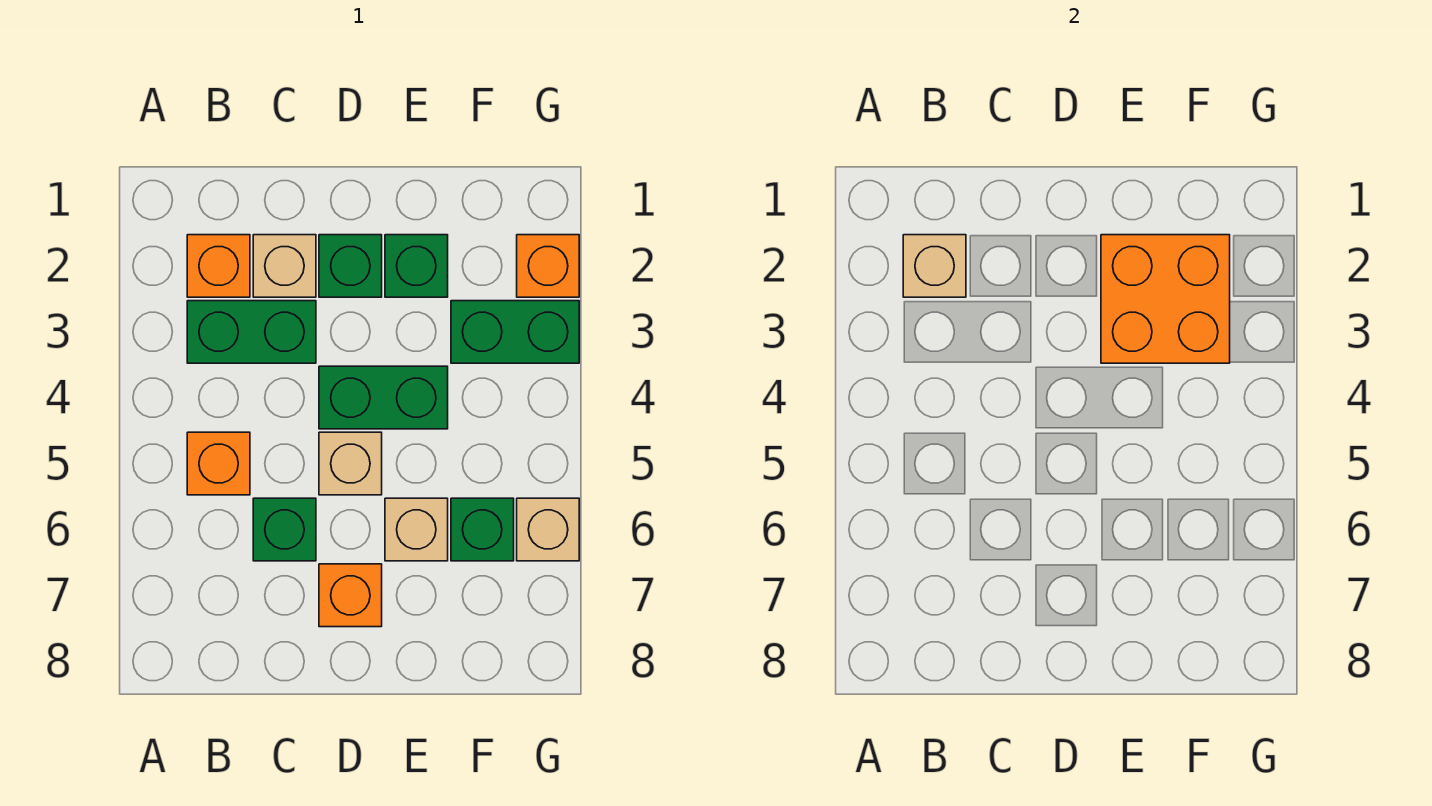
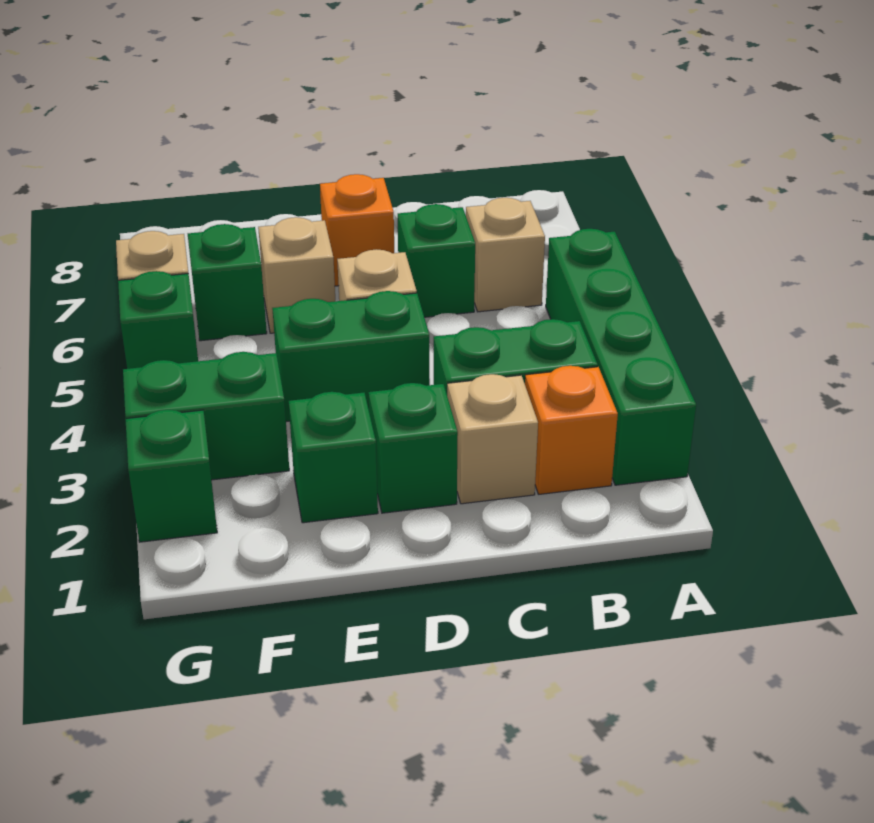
none -> green brick A2:A5 level 1
tan brick B2 level 2 -> tan brick B6 level 1
orange brick B5 level 1 -> none
orange brick E2:F3 level 2 -> none
orange brick G2 level 1 -> green brick G2 level 1
none -> green brick G5 level 1

